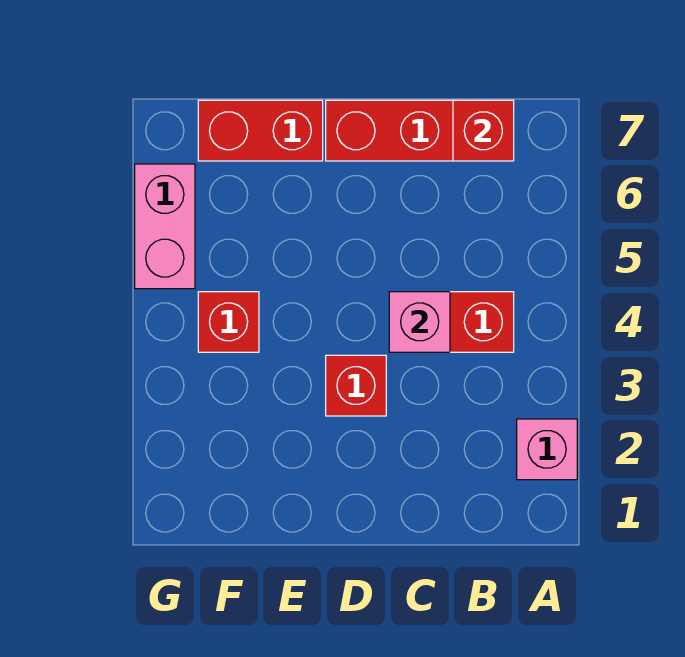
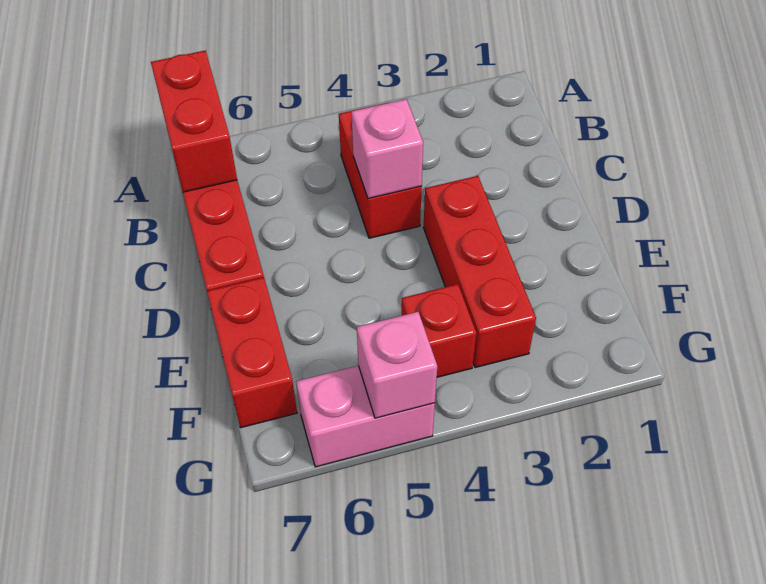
pink brick A2 level 1 -> pink brick G5 level 2
red brick B7 level 2 -> red brick A7:B7 level 2
red brick D3 level 1 -> red brick D3:F3 level 1

